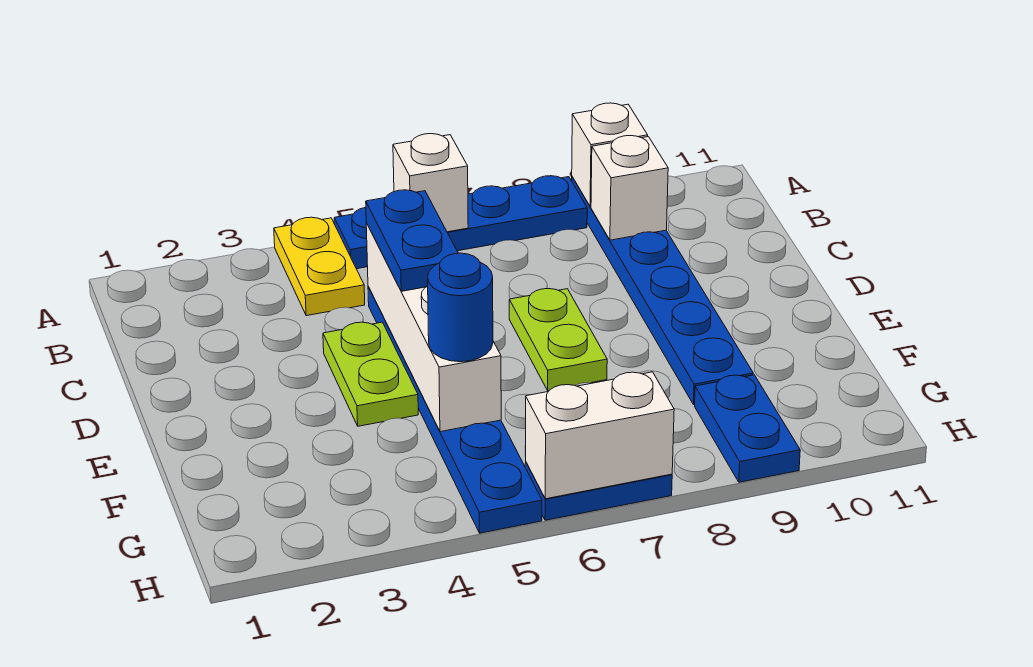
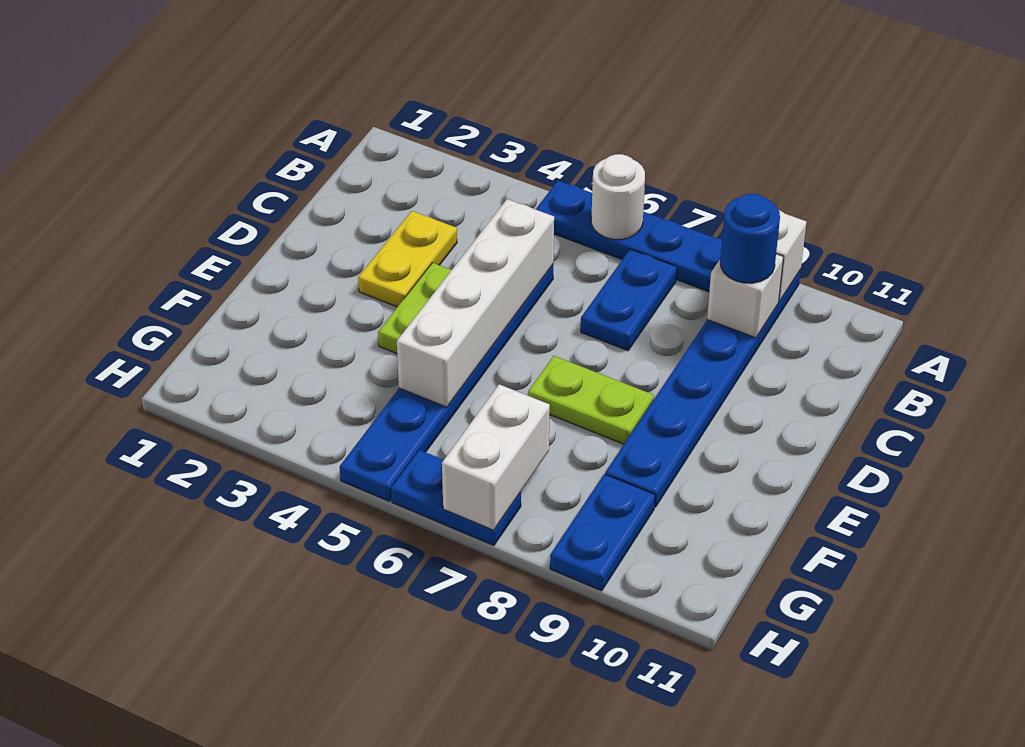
yellow plate A4:B4 level 1 -> yellow plate C3:D3 level 1
white brick A6 level 2 -> white round brick A6 level 2
blue plate C5:D5 level 3 -> blue plate B7:C7 level 1
lime plate D7:E7 level 1 -> lime plate E7:E8 level 1
blue round brick F5 level 3 -> blue round brick B9 level 3
white brick H6:H7 level 2 -> white brick G7:H7 level 2

